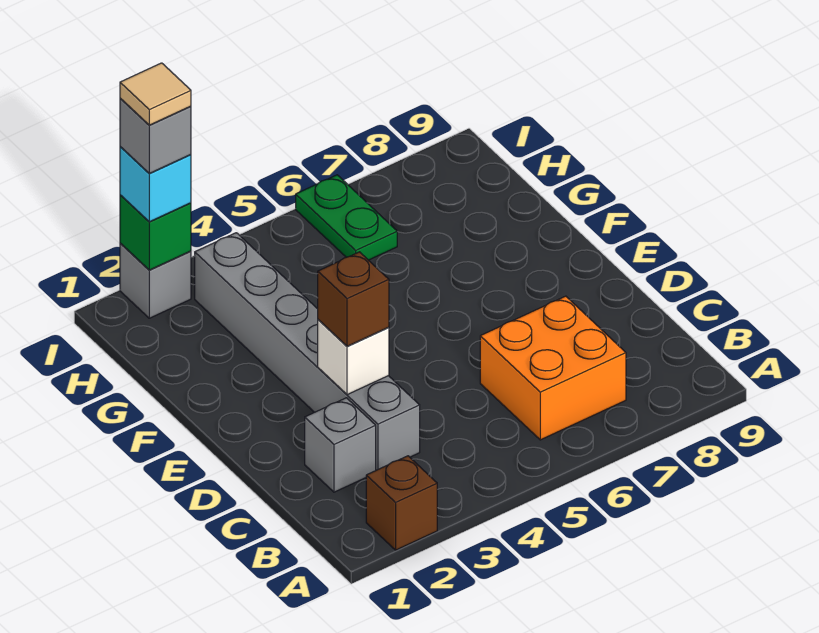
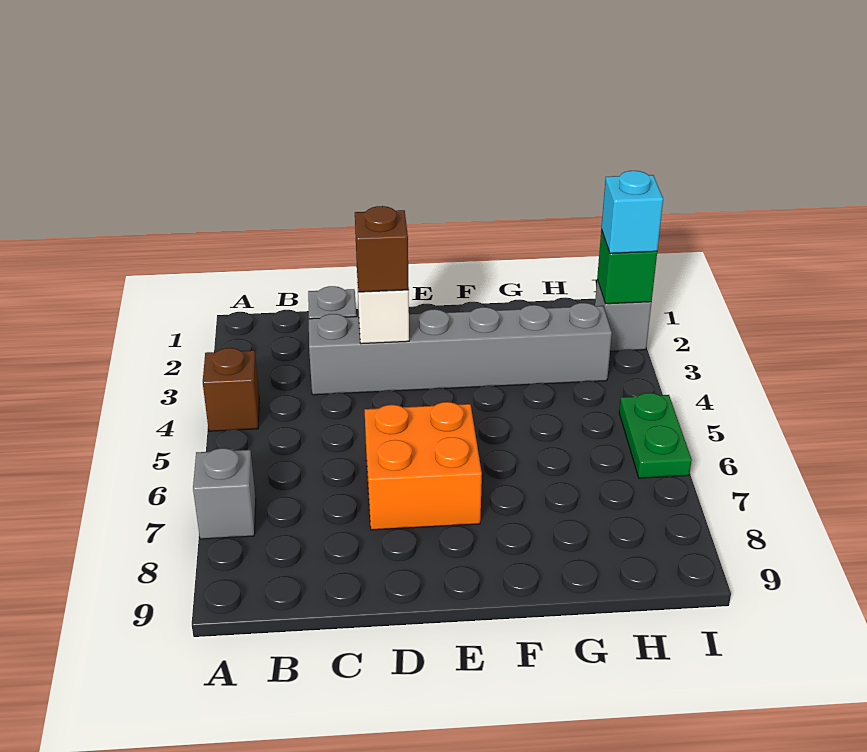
brown brick A2 level 1 -> brown brick A4 level 1
orange brick B6:C7 level 1 -> orange brick D6:E7 level 1
green plate H6:I6 level 1 -> green plate I5:I6 level 1
grey brick I2 level 4 -> grey brick A7 level 1
tan tile I2 level 5 -> none

